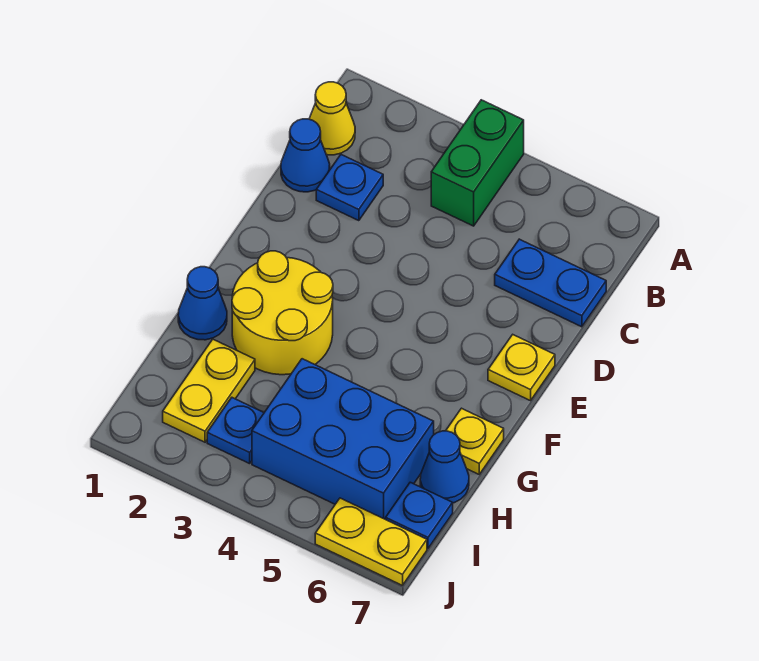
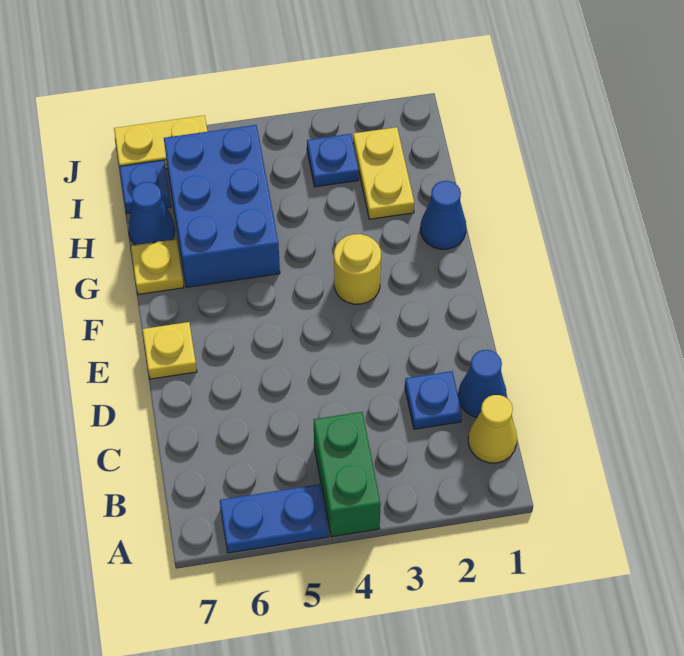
blue plate C6:C7 level 1 -> blue plate A5:A6 level 1
yellow round brick F2:G3 level 1 -> yellow round brick F3 level 1
blue brick H4:I6 level 1 -> blue brick G5:I6 level 1

